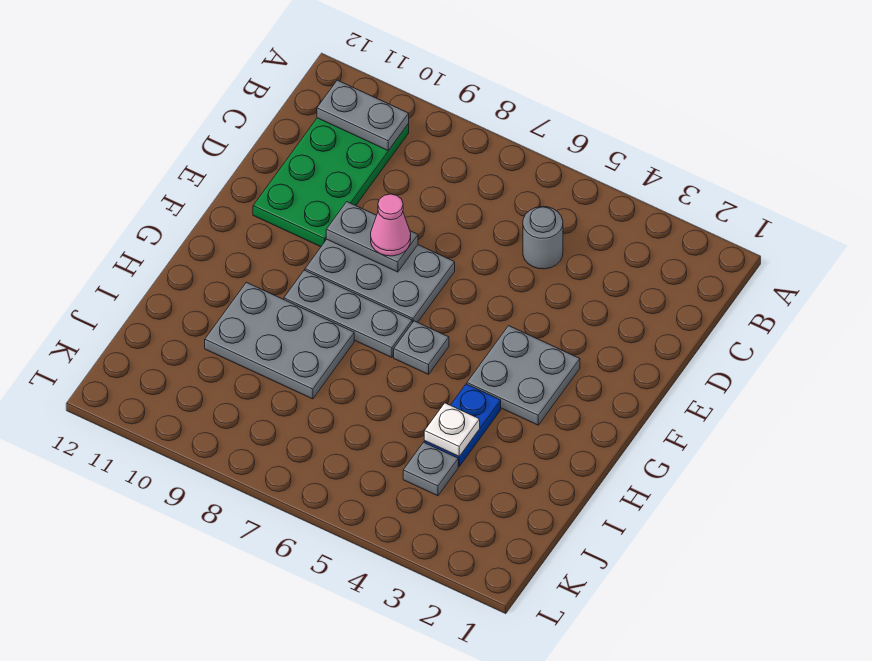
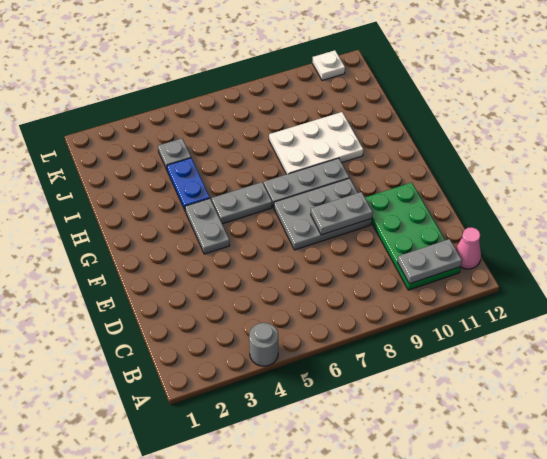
grey round brick C5 level 1 -> grey round brick A4 level 1
pink cone E8 level 3 -> pink cone B12 level 1
grey plate F3:G4 level 1 -> grey plate F4:G4 level 1
grey plate G6 level 1 -> grey plate G5:G6 level 1
grey plate H8:I10 level 1 -> white plate H8:I10 level 1
white plate I4 level 2 -> white plate L11 level 1

